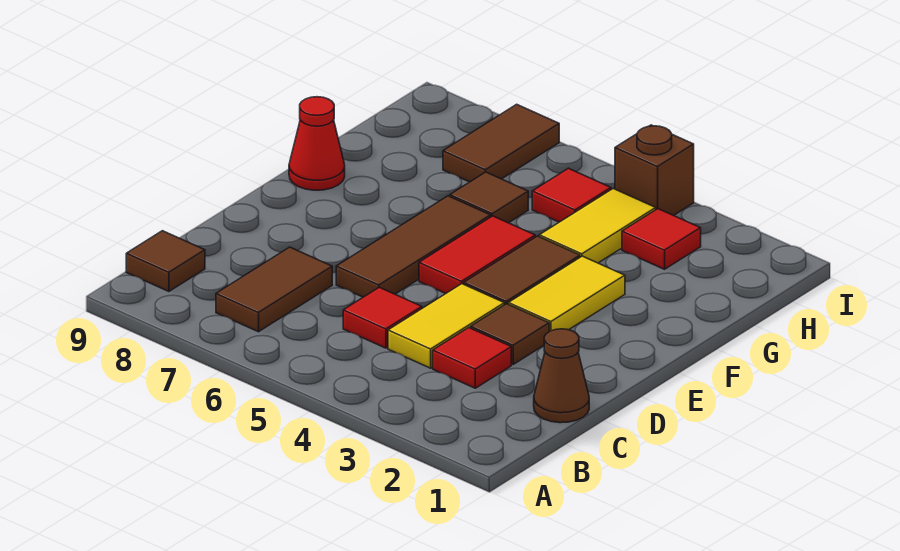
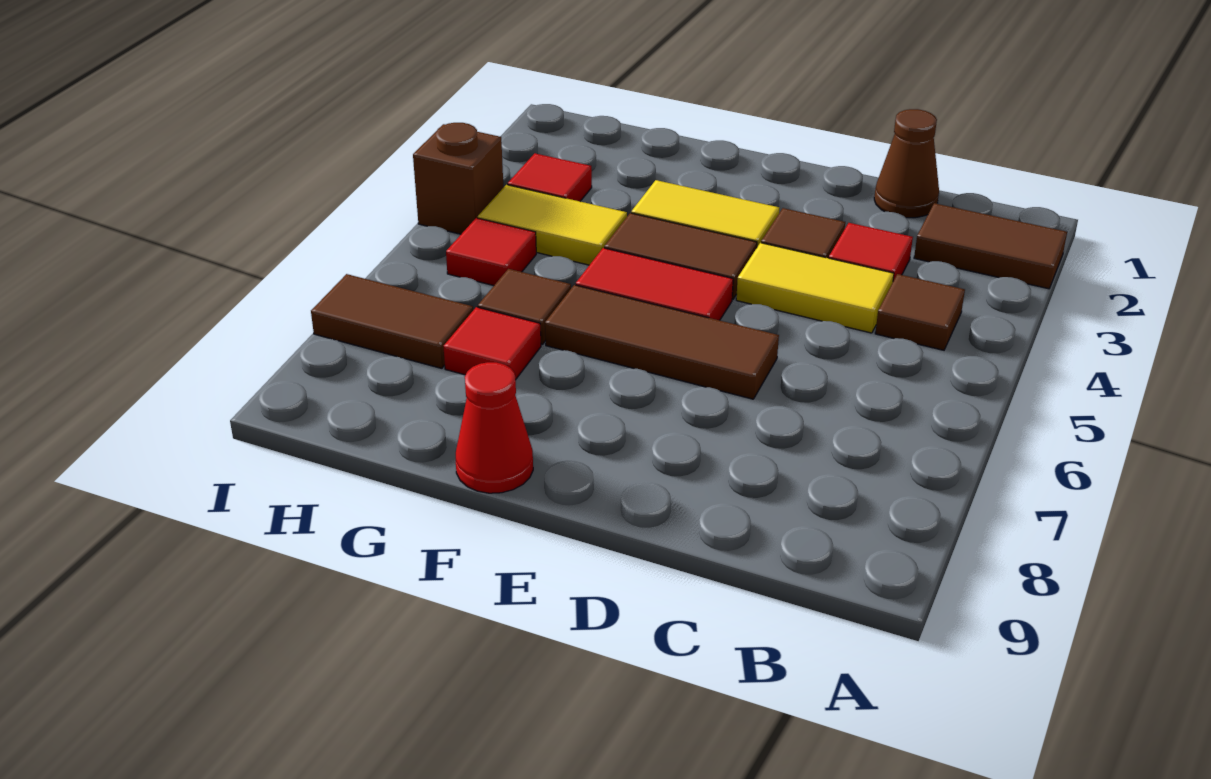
brown tile B7:C7 level 1 -> brown tile A2:B2 level 1
brown tile B9 level 1 -> brown tile B4 level 1
red tile C5 level 1 -> red tile G7 level 1

